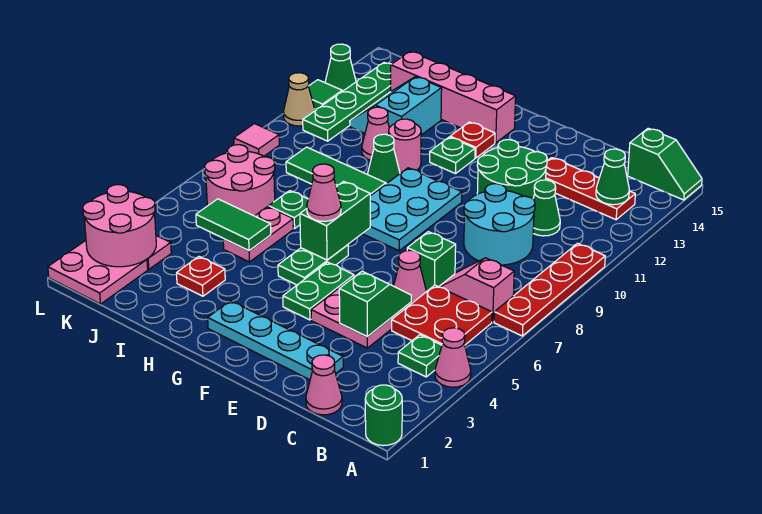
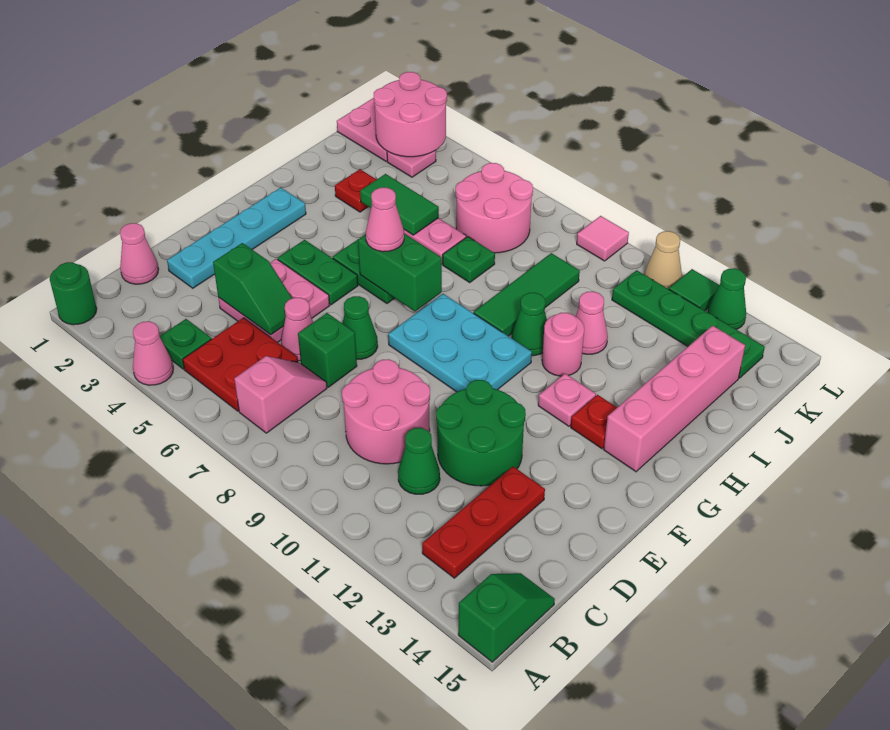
red plate A7:A10 level 1 -> none
green slope A15:B15 level 1 top B -> green slope A15:B15 level 1 top A
green cone B13 level 2 -> green cone E7 level 1
cyan round brick C9:D10 level 1 -> pink round brick C9:D10 level 1
green plate G12 level 1 -> pink plate G12 level 1
green tile I5:J5 level 2 -> green tile I4:I5 level 2
cyan slope I12:J13 level 1 top I -> none

